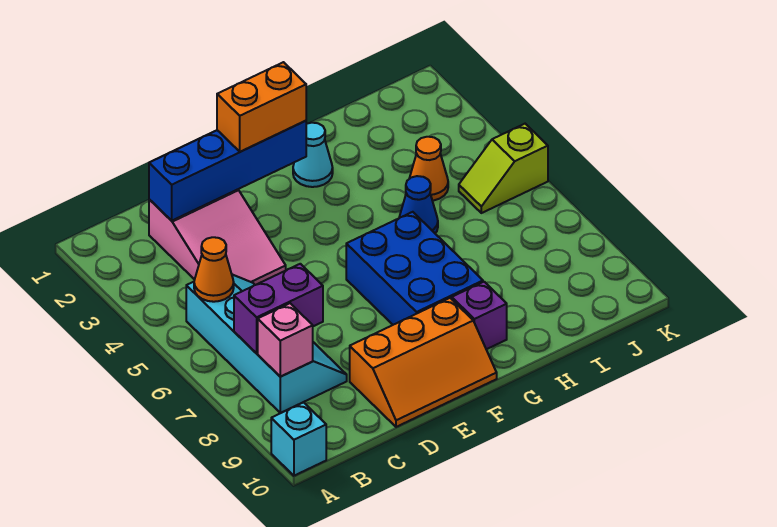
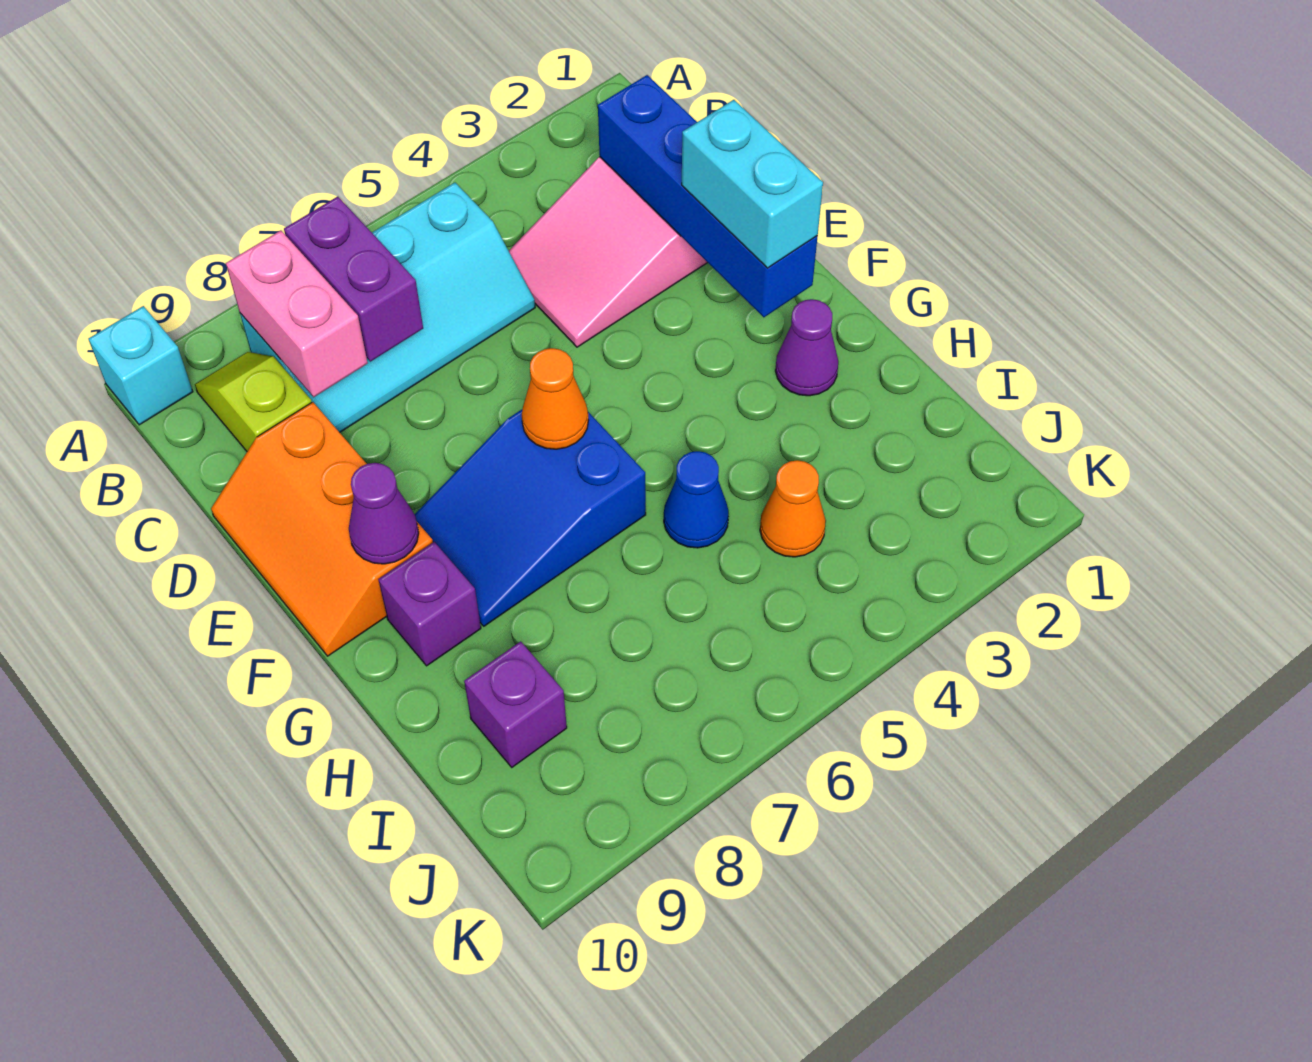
orange cone B5 level 2 -> orange cone F6 level 2
pink brick B8 level 2 -> pink brick B8:C8 level 2
orange brick E2:F2 level 3 -> cyan brick E2:F2 level 3
blue brick F6:G8 level 1 -> blue slope F6:G8 level 1 top 6
none -> purple cone F9 level 2
cyan cone G2 level 1 -> purple cone G2 level 1
none -> purple brick I9 level 1
lime slope J5:K5 level 1 top K -> lime slope B9:C9 level 1 top C

